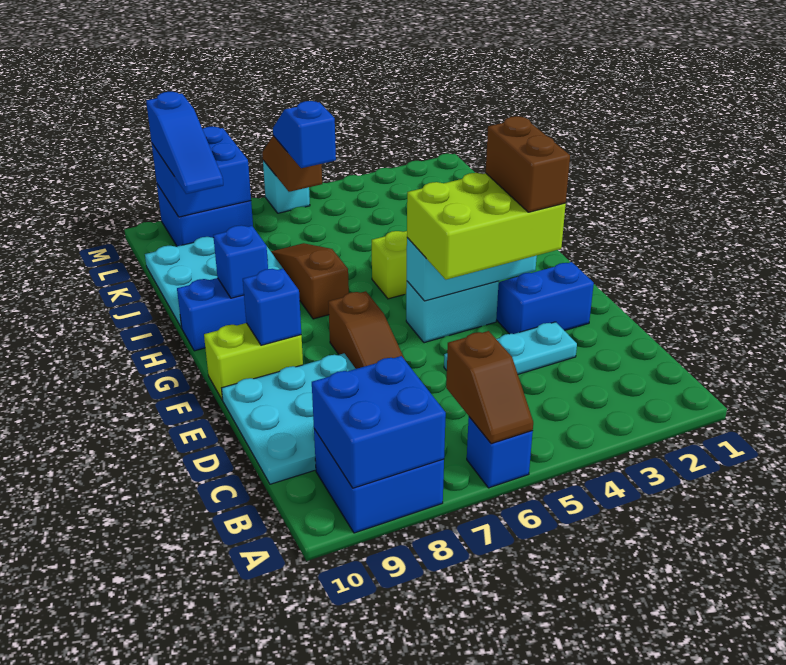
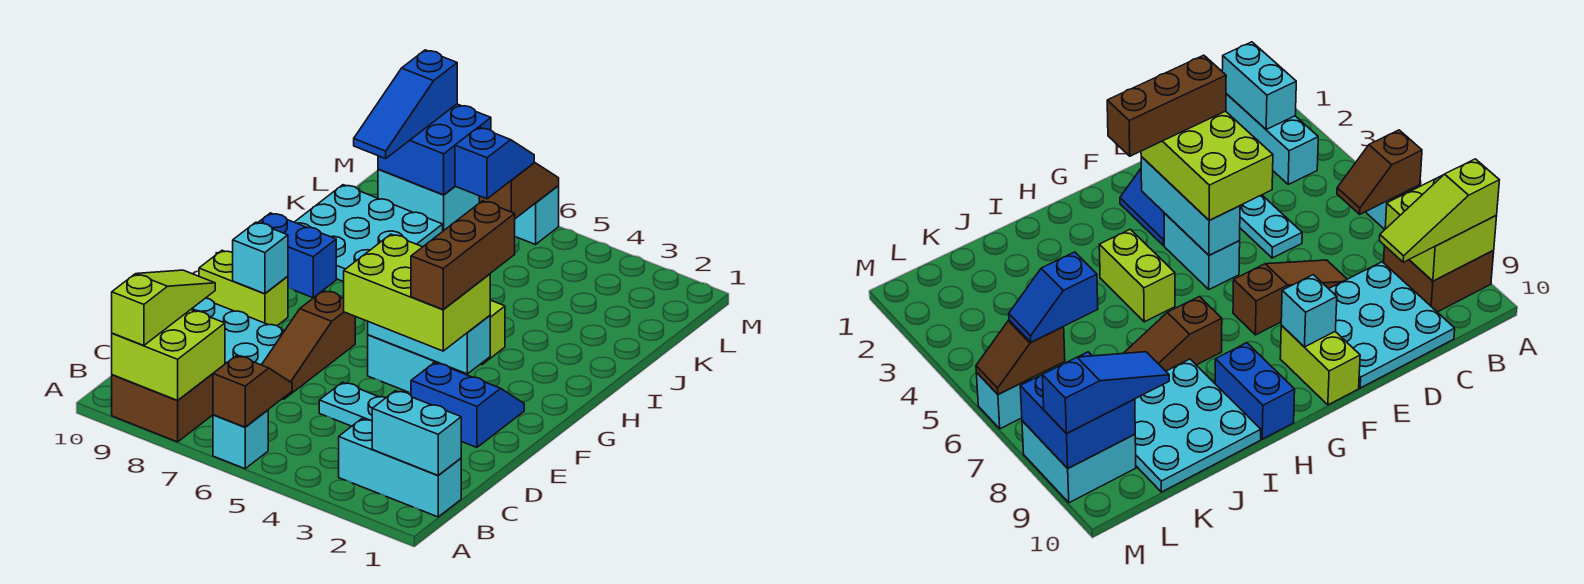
blue brick A6 level 1 -> cyan brick A6 level 1
brown slope A6:B6 level 2 top B -> brown slope A6:B6 level 2 top A
blue brick A8:B9 level 1 -> brown brick A8:B9 level 1
blue brick A8:B9 level 2 -> lime brick A8:B9 level 2
none -> lime slope A9:C9 level 3 top A
none -> cyan brick B1:B3 level 1
none -> cyan brick B1:B2 level 2
brown brick E3:F3 level 4 -> brown brick E3:G3 level 4
blue brick F9 level 2 -> cyan brick F9 level 2
blue brick H9 level 2 -> none
blue brick L8:M9 level 1 -> cyan brick L8:M9 level 1

